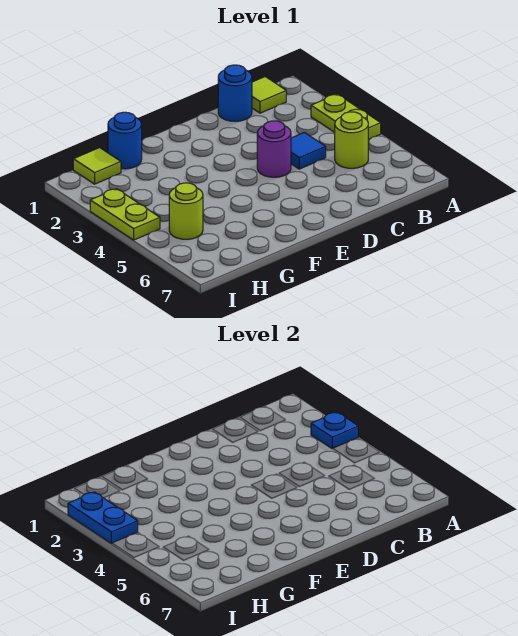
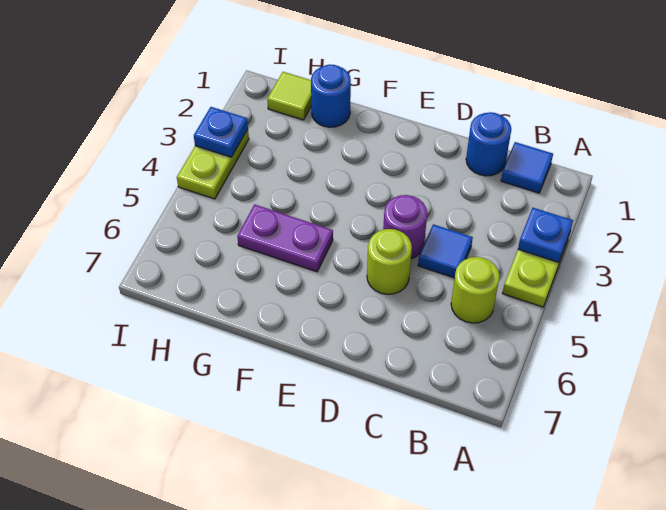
lime tile B1 level 1 -> blue tile B1 level 1
none -> purple plate F5:G5 level 1
lime round brick H5 level 1 -> lime round brick D5 level 1
blue plate I2:I3 level 2 -> blue plate I3 level 2

